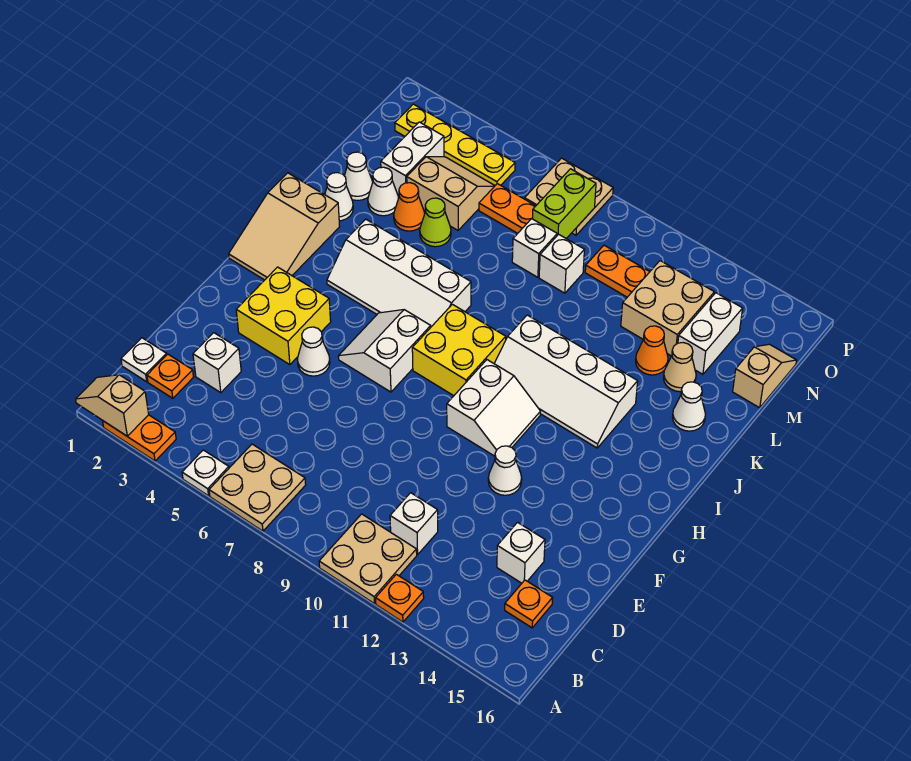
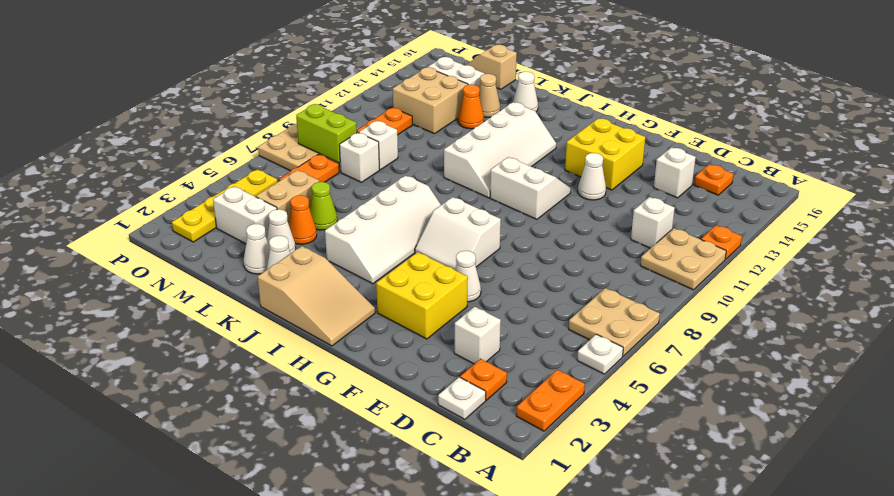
tan slope A1:A2 level 2 top 2 -> none
yellow brick H8:I9 level 1 -> yellow brick F13:G14 level 1

